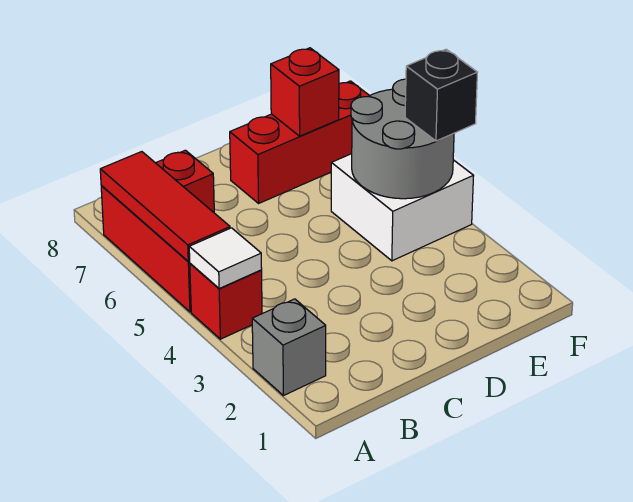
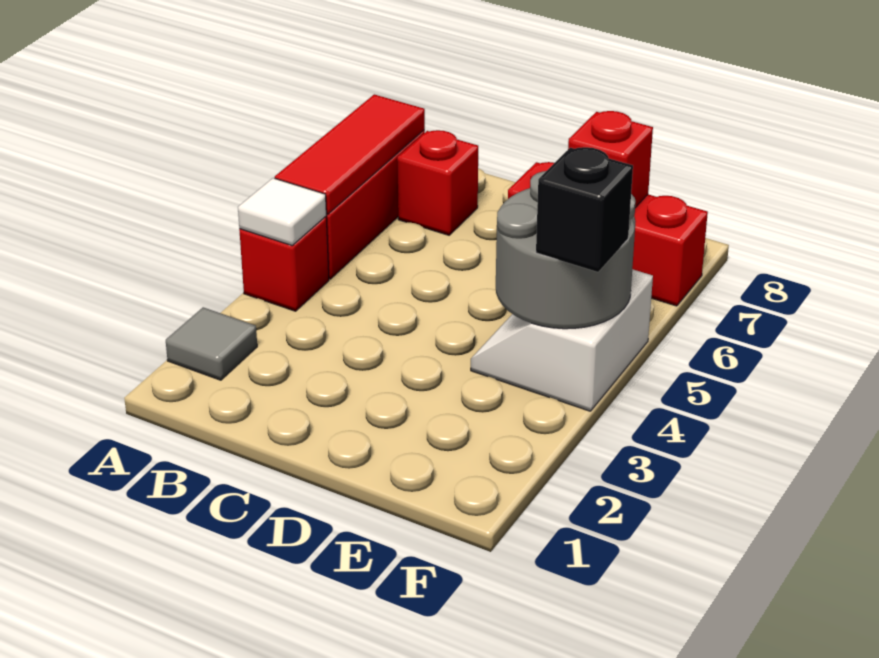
grey brick A2 level 1 -> grey tile A2 level 1
white brick E4:F5 level 1 -> white slope E4:F5 level 1 top F

